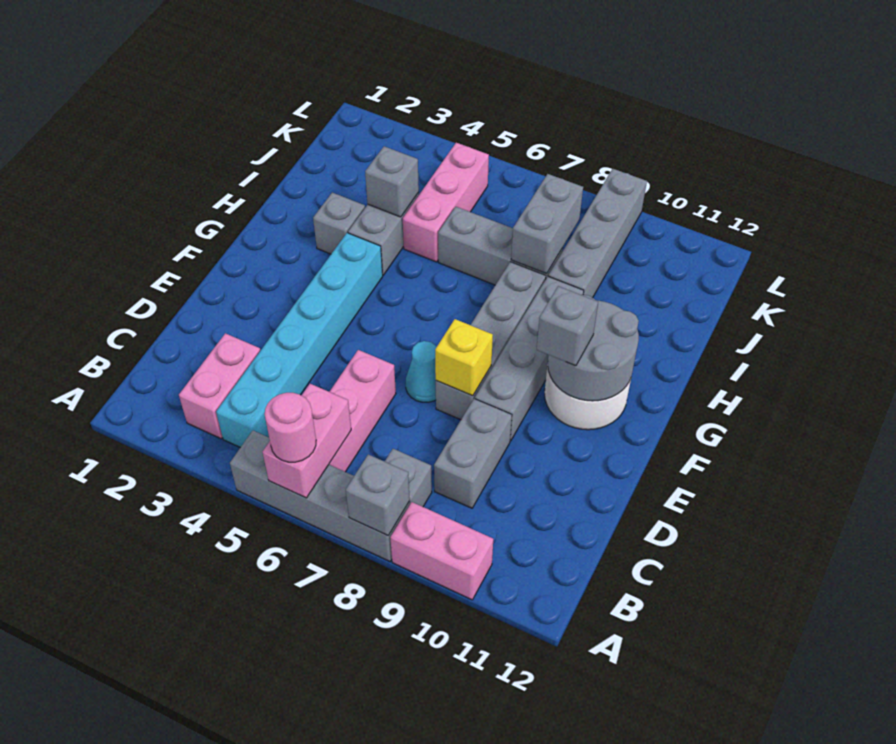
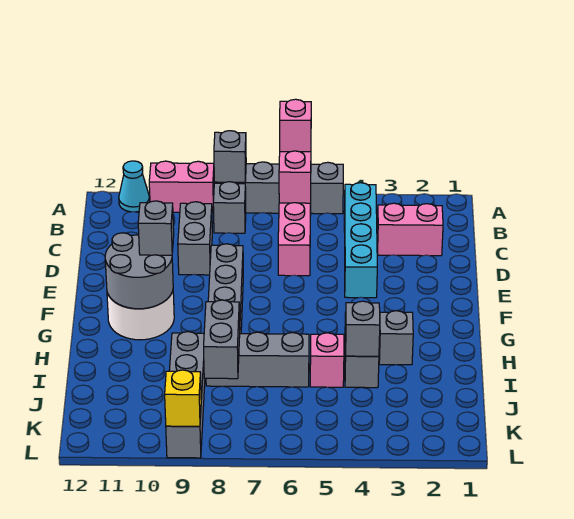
pink round brick A6 level 3 -> pink brick A6 level 3
pink brick B3:C3 level 1 -> pink brick C2:C3 level 1
cyan brick B4:G4 level 1 -> cyan brick B4:E4 level 1
cyan cone E7 level 1 -> cyan cone A11 level 1
yellow brick E8 level 2 -> yellow brick L9 level 2
grey brick E9:H9 level 1 -> none
pink brick I5:K5 level 1 -> pink brick I5 level 1

